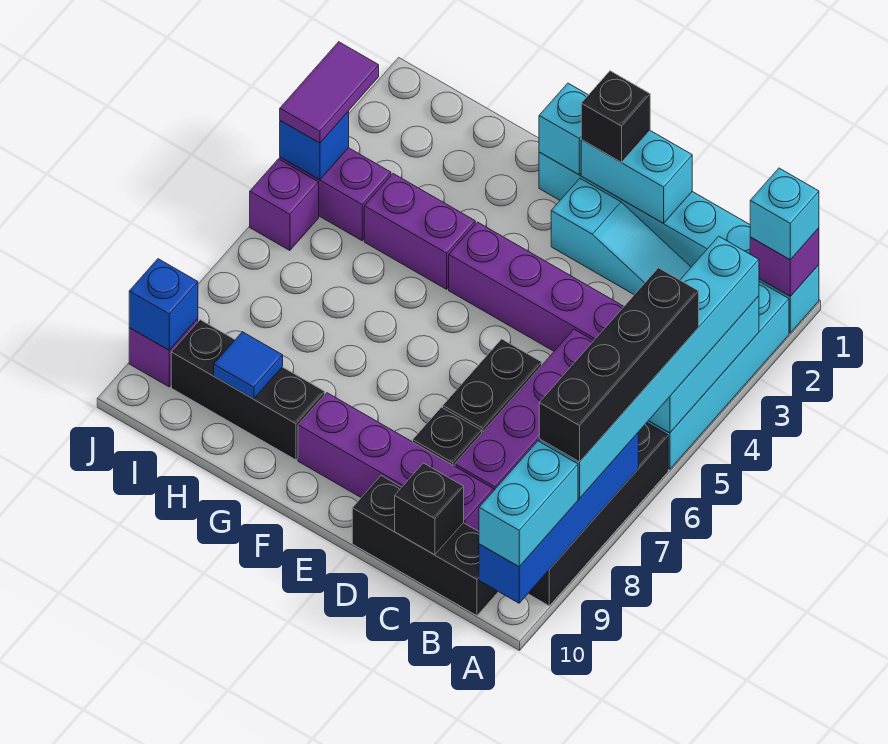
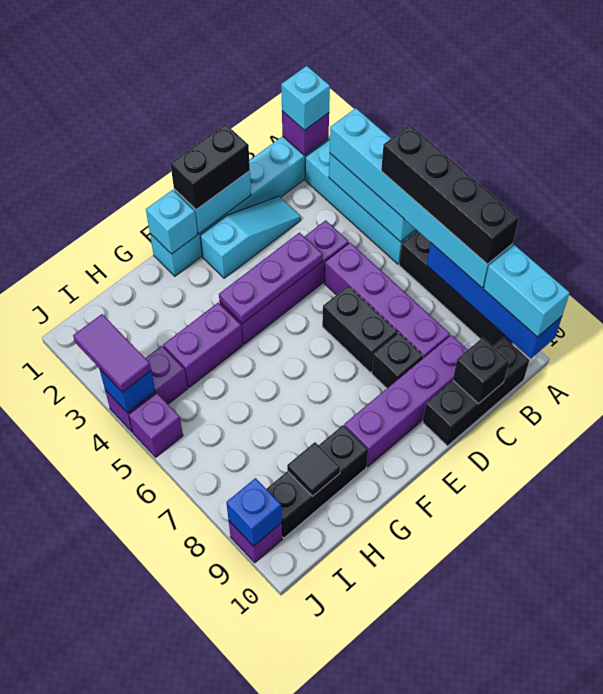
none -> purple plate D4:F4 level 2
black brick E1 level 3 -> black brick D1:E1 level 3
blue tile H9 level 2 -> black tile H9 level 2

